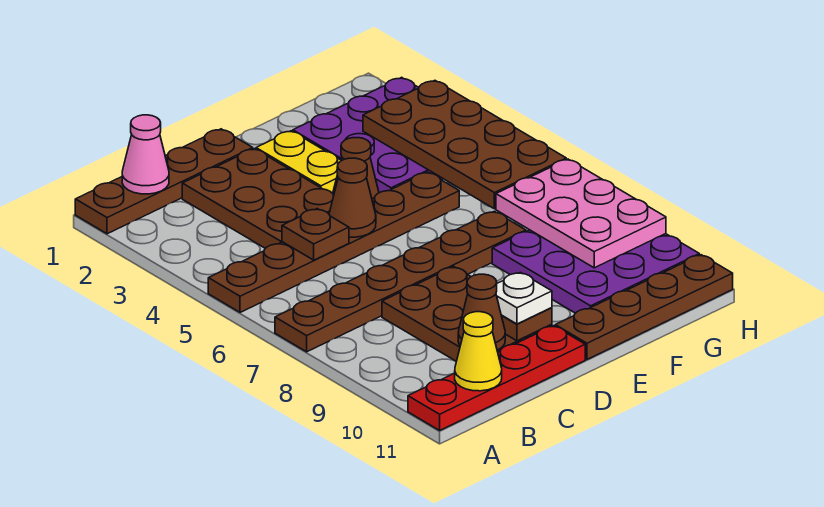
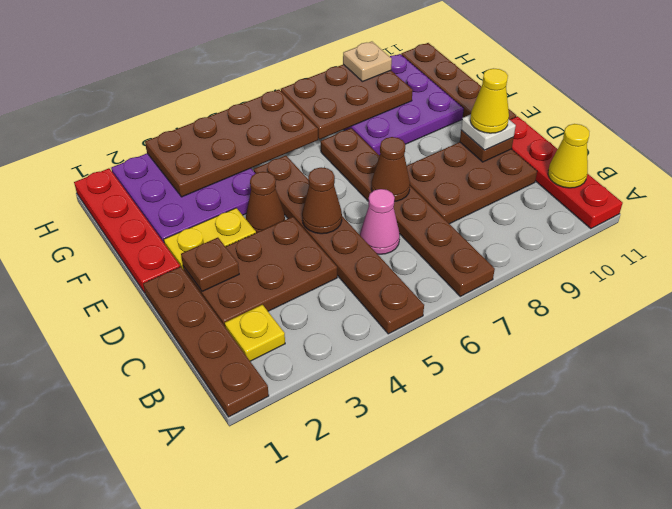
pink cone B1 level 2 -> pink cone C6 level 1
none -> yellow plate B2 level 1
brown plate C5 level 2 -> brown plate D2 level 2
brown cone C10 level 2 -> brown cone D7 level 2
none -> yellow cone D10 level 4
none -> red plate E1:H1 level 1
pink plate G7:H9 level 2 -> brown plate G7:H9 level 2
none -> tan plate H9 level 3

